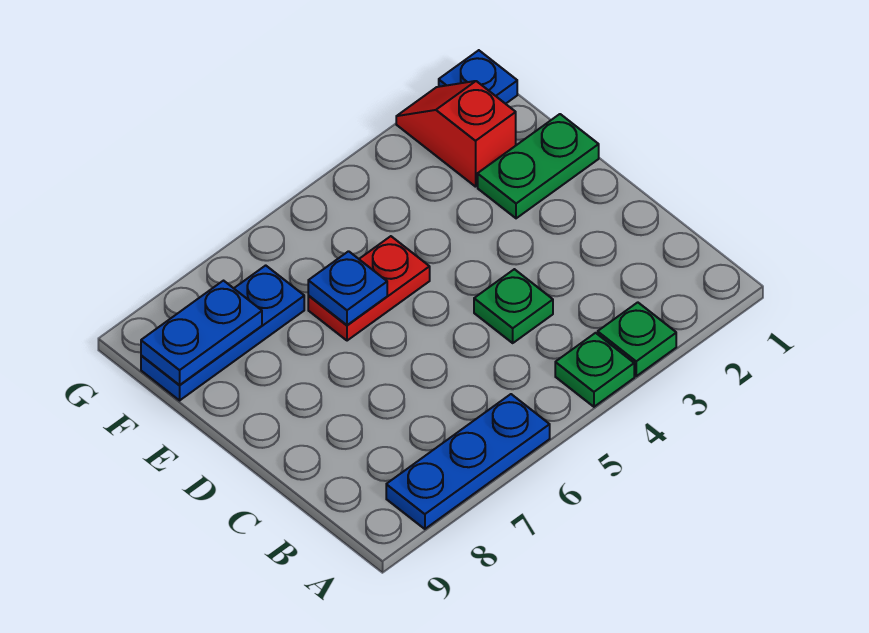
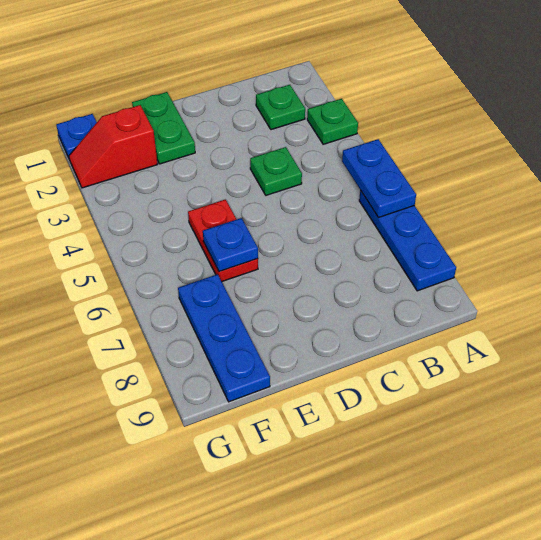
green plate A4 level 1 -> green plate B2 level 1
blue plate F8:F9 level 2 -> blue plate A5:A6 level 2

